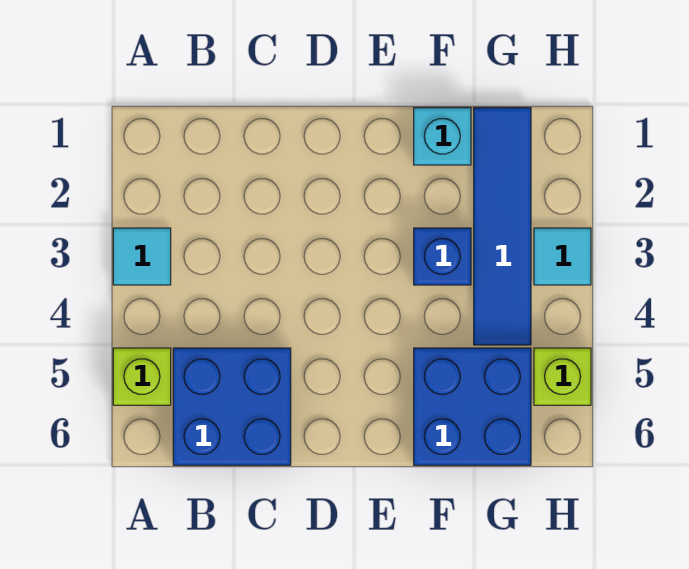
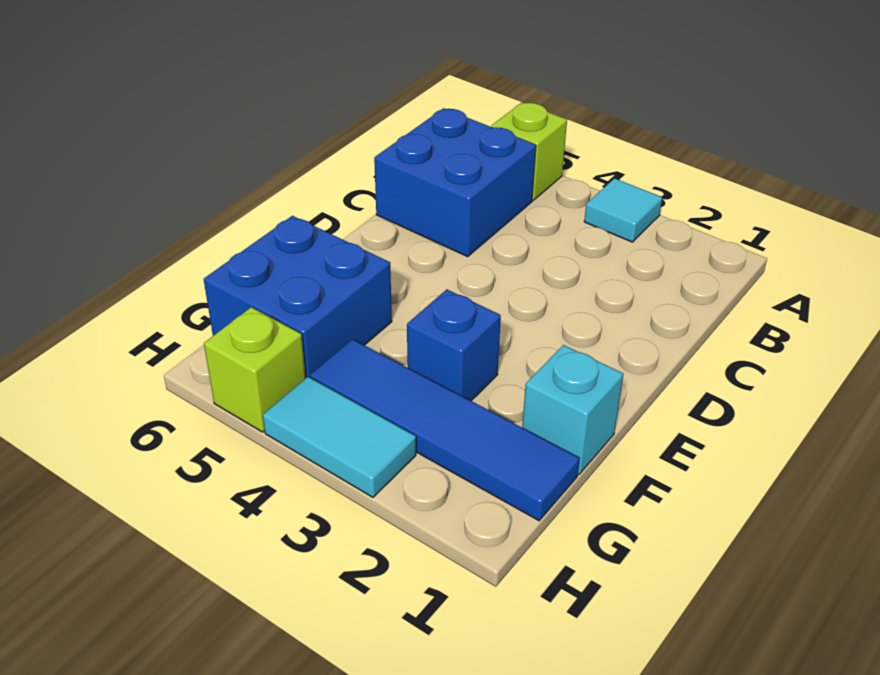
cyan tile H3 level 1 -> cyan tile H3:H4 level 1

